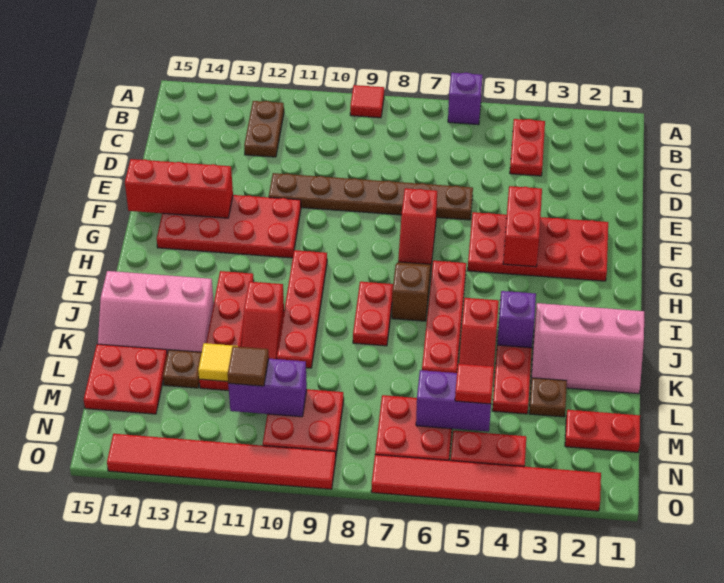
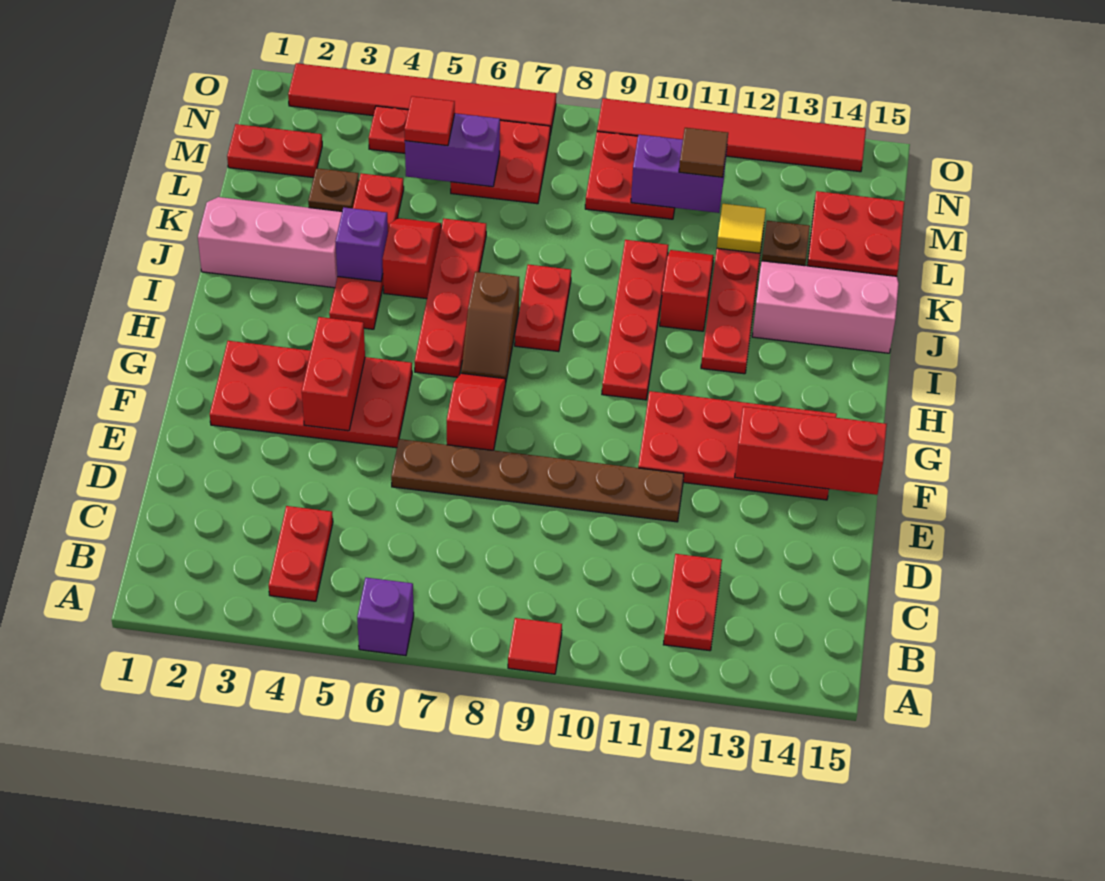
brown plate B12:C12 level 1 -> red plate B12:C12 level 1

